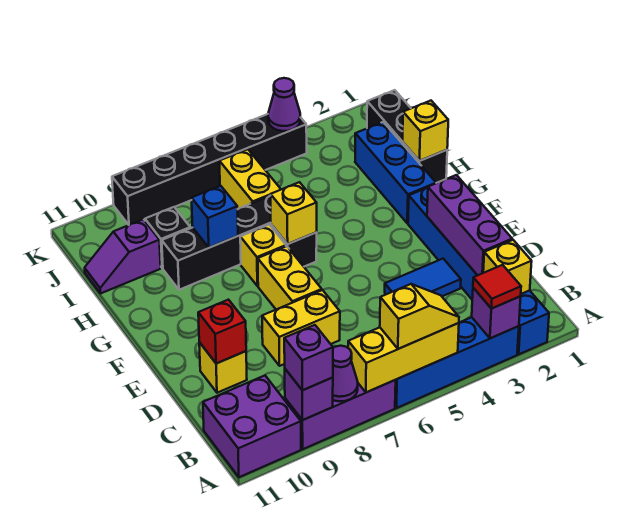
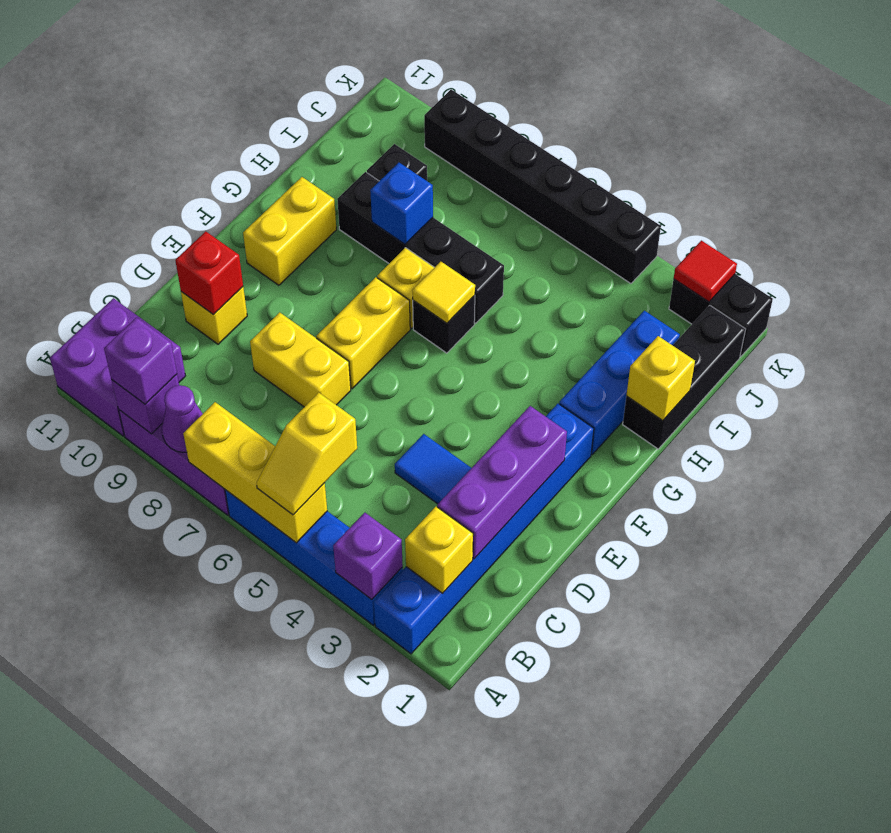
red tile A3 level 3 -> red tile K2 level 2
yellow slope A5:A6 level 3 top 6 -> yellow slope A5:B5 level 3 top B
yellow brick G6 level 2 -> yellow tile G6 level 2
yellow brick I6:J6 level 1 -> yellow brick F10:G10 level 1
purple slope I10:I11 level 1 top 10 -> none
none -> black brick K1:K2 level 1
purple cone K4 level 2 -> none

